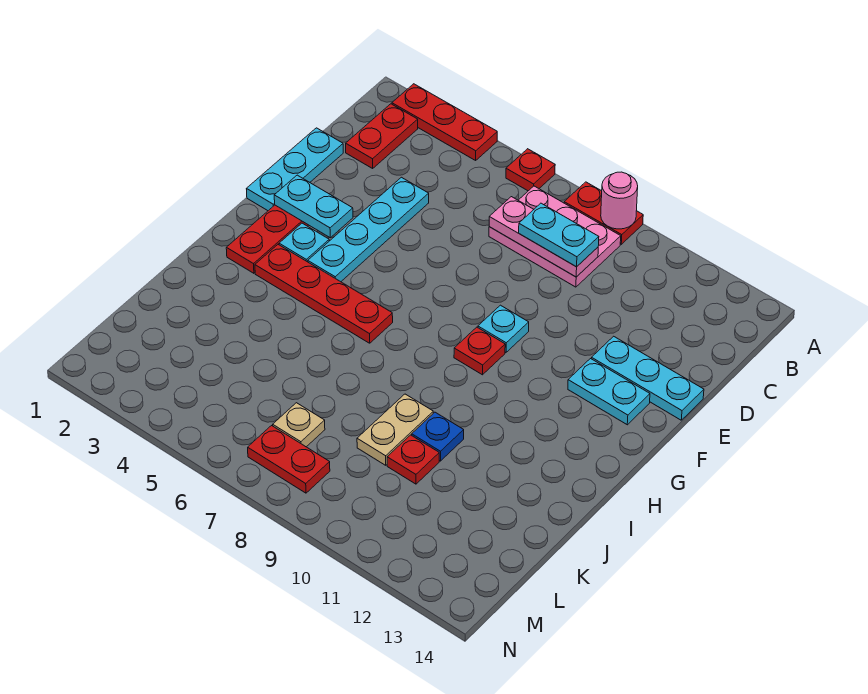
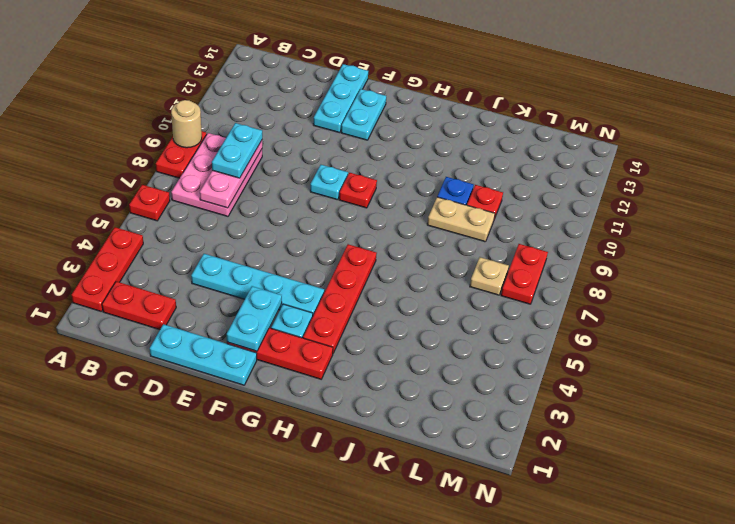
pink round brick A9 level 2 -> tan round brick A9 level 2

